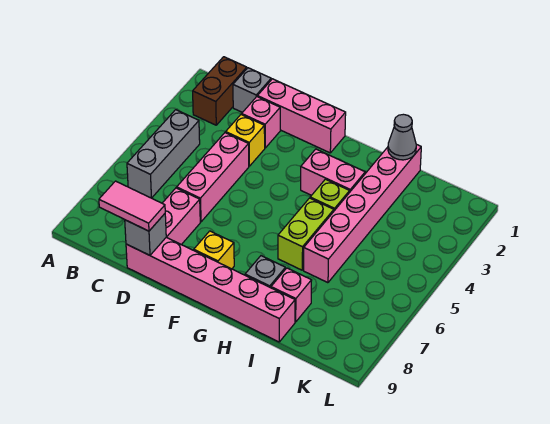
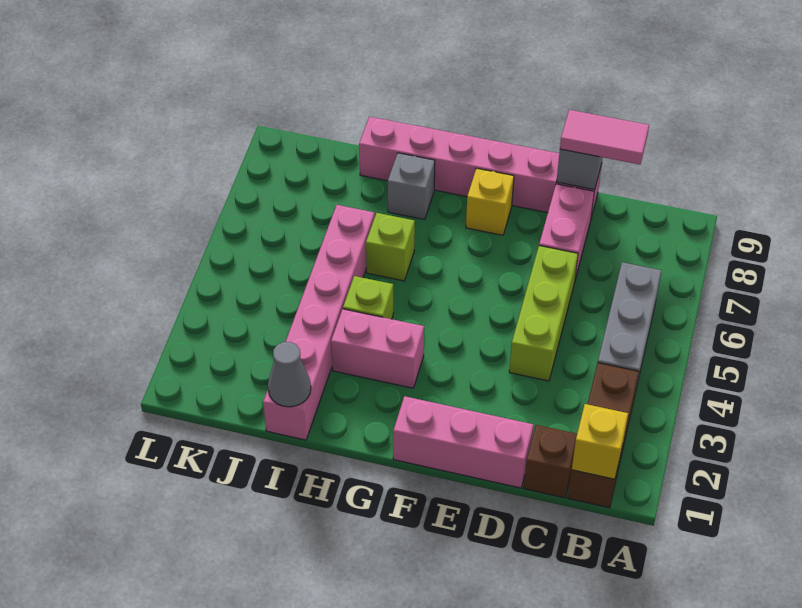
brown brick B1:B2 level 1 -> brown brick B1:B3 level 1
grey brick C1 level 1 -> brown brick C1 level 1
pink brick D2 level 1 -> none
yellow brick D3 level 1 -> yellow brick B1 level 2
pink brick D4:D6 level 1 -> lime brick D4:D6 level 1
lime brick H5:H6 level 1 -> lime brick H6 level 1
pink brick I8 level 1 -> none

